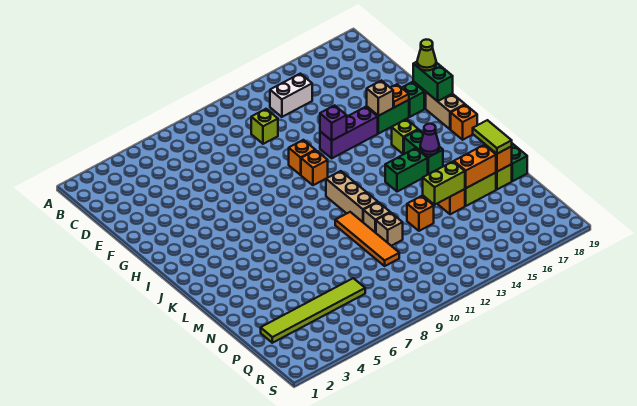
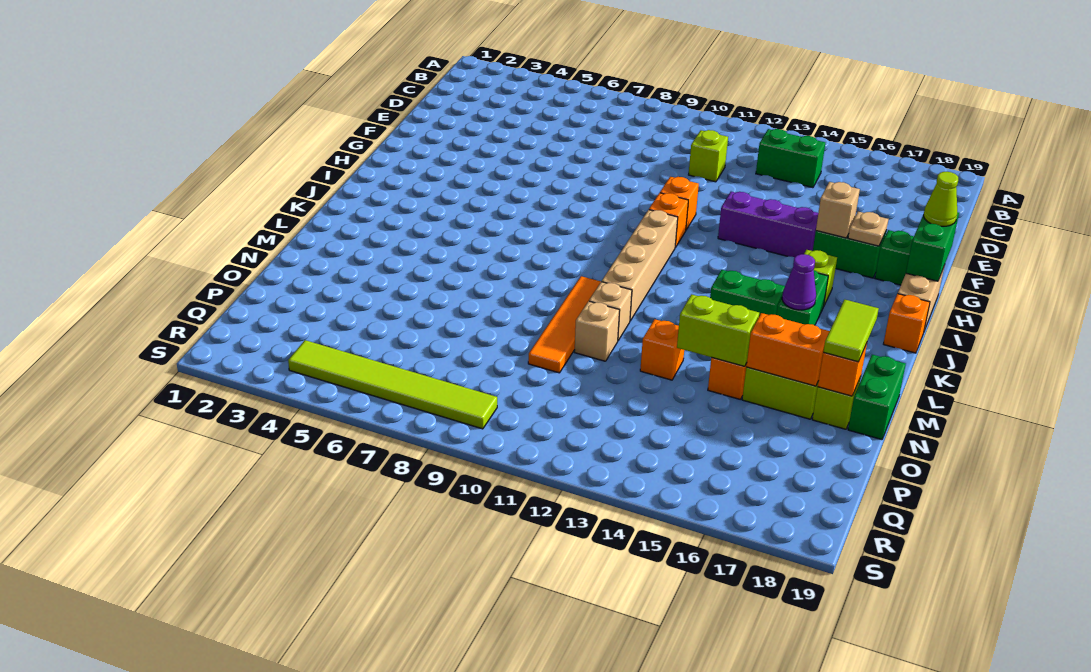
white brick C13:C14 level 1 -> green brick C13:C14 level 1
purple brick G13 level 2 -> none
orange plate G17 level 2 -> tan plate G17 level 2
tan brick J11:L11 level 1 -> tan brick I11:L11 level 1
lime tile P2:P7 level 1 -> lime tile R4:R9 level 1

